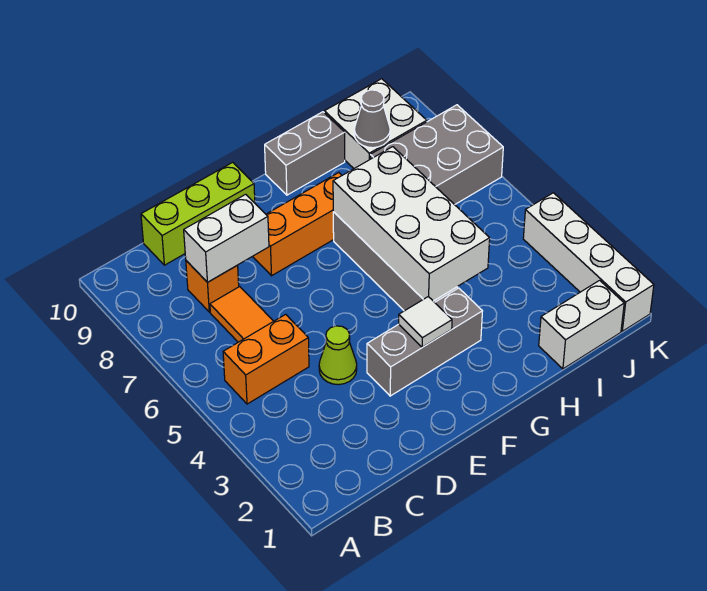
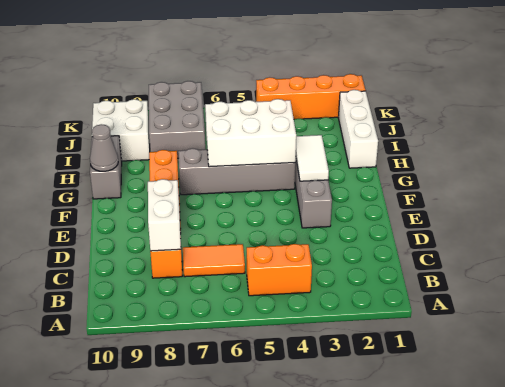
orange brick B5:C5 level 1 -> orange brick B4:B5 level 1
lime brick C10:E10 level 1 -> none
lime cone D4 level 1 -> none
white tile F3 level 2 -> white tile F3:G3 level 2
white brick G4:H7 level 2 -> white brick G4:H6 level 2
white brick I1:J1 level 1 -> white brick H1:J1 level 1
grey cone I9 level 2 -> grey cone G10 level 2
white brick K1:K4 level 1 -> orange brick K1:K4 level 1

